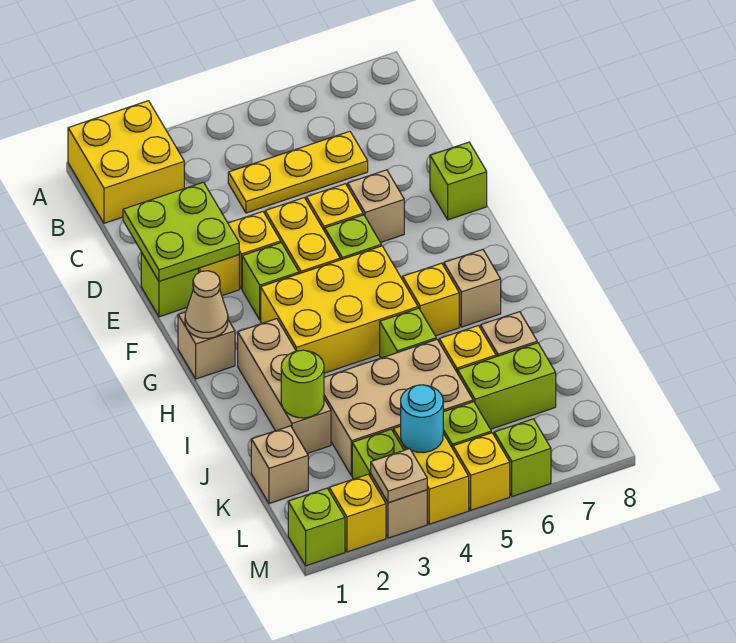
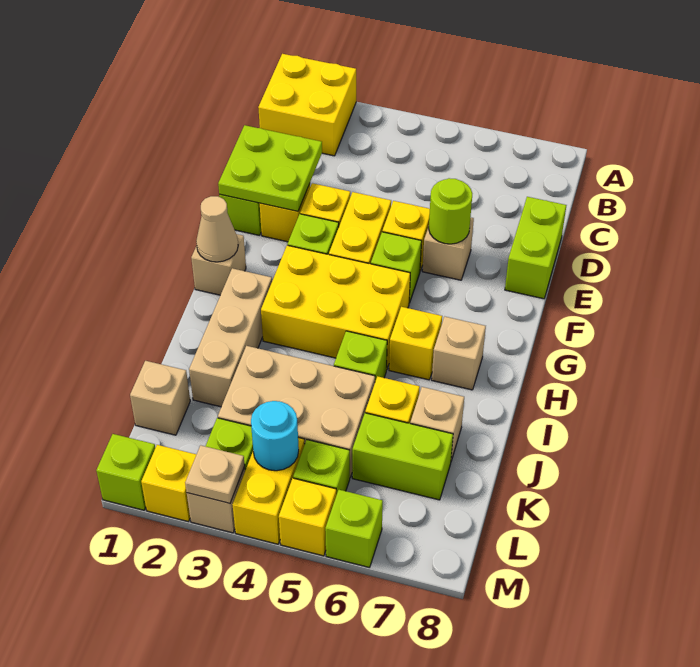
yellow plate C4:C6 level 1 -> none
lime brick E8 level 1 -> lime brick D8:E8 level 1
lime round brick J2 level 2 -> lime round brick E6 level 2

